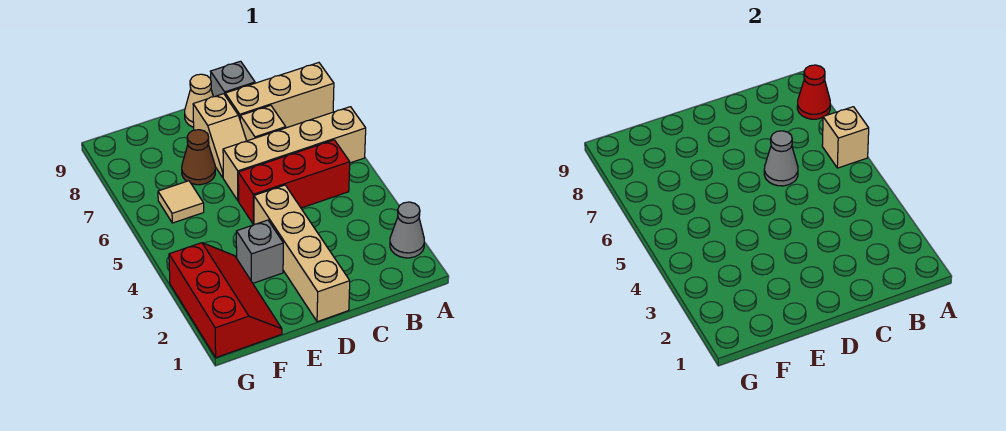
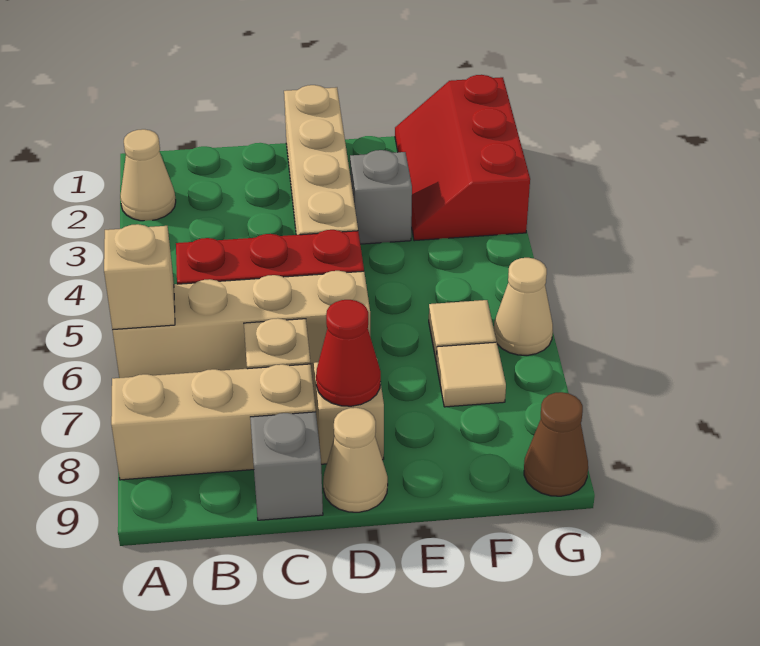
grey cone A2 level 1 -> tan cone A2 level 1
red cone A8 level 2 -> red cone D8 level 2
grey cone C6 level 2 -> none
brown cone E7 level 1 -> brown cone G9 level 1
none -> tan tile F7 level 1
none -> tan cone G6 level 1

